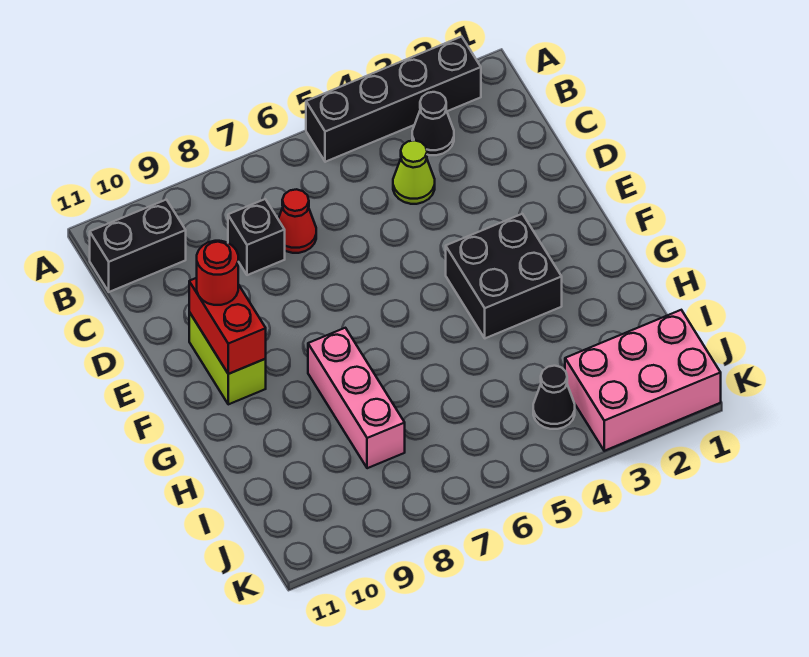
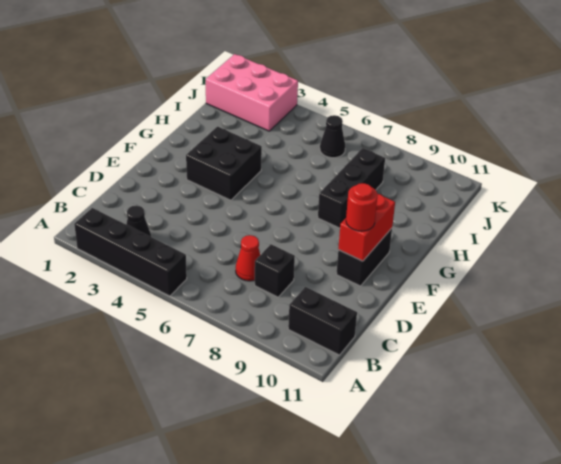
lime cone C4 level 1 -> none
lime brick E10:F10 level 1 -> black brick E10:F10 level 1
pink brick G8:I8 level 1 -> black brick G8:I8 level 1
black cone J4 level 1 -> black cone J6 level 1

